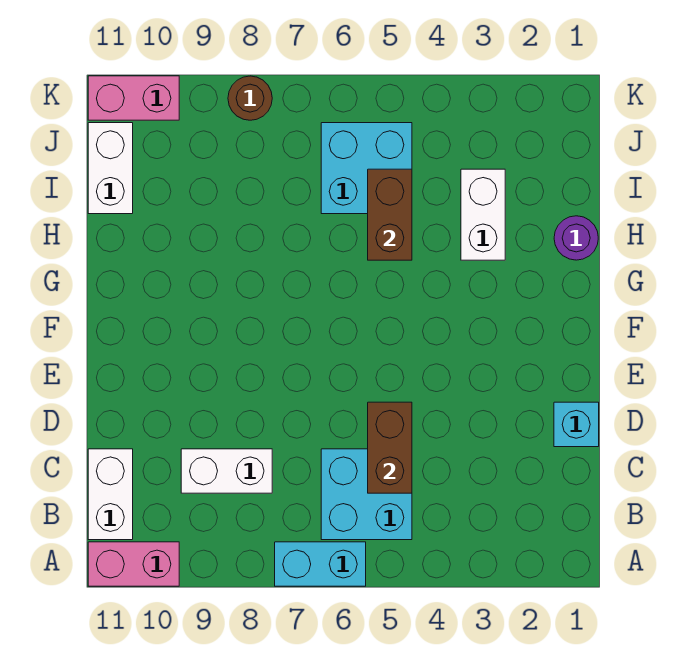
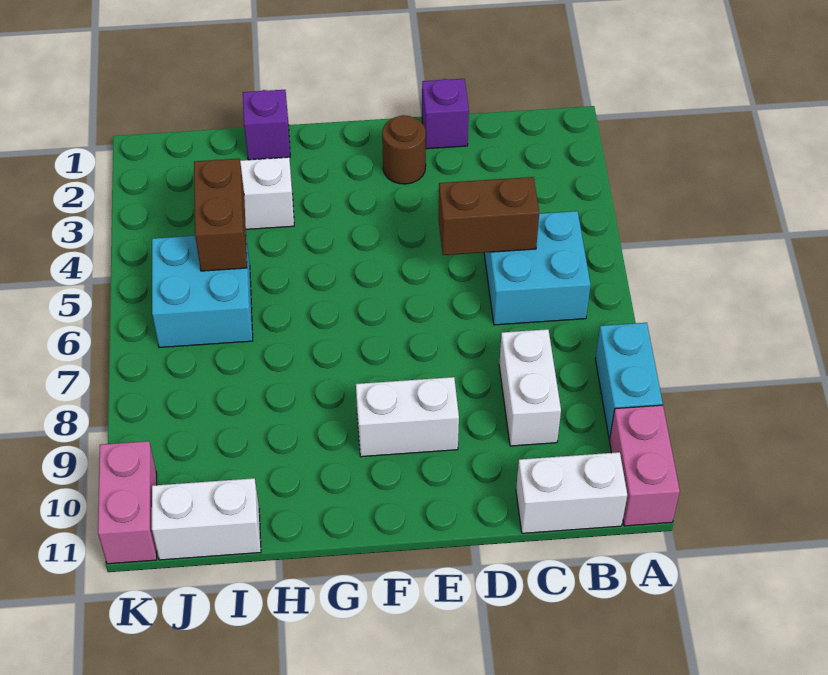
cyan brick A6:A7 level 1 -> cyan brick A8:A9 level 1
cyan brick D1 level 1 -> purple brick D1 level 1
none -> white brick E9:F9 level 1
purple round brick H1 level 1 -> purple brick H1 level 1
brown brick H5:I5 level 2 -> brown brick I4:I5 level 2
brown round brick K8 level 1 -> brown round brick E2 level 1

